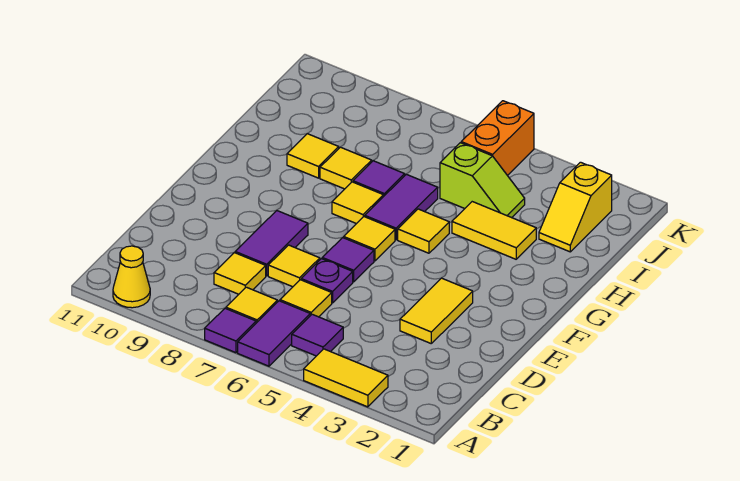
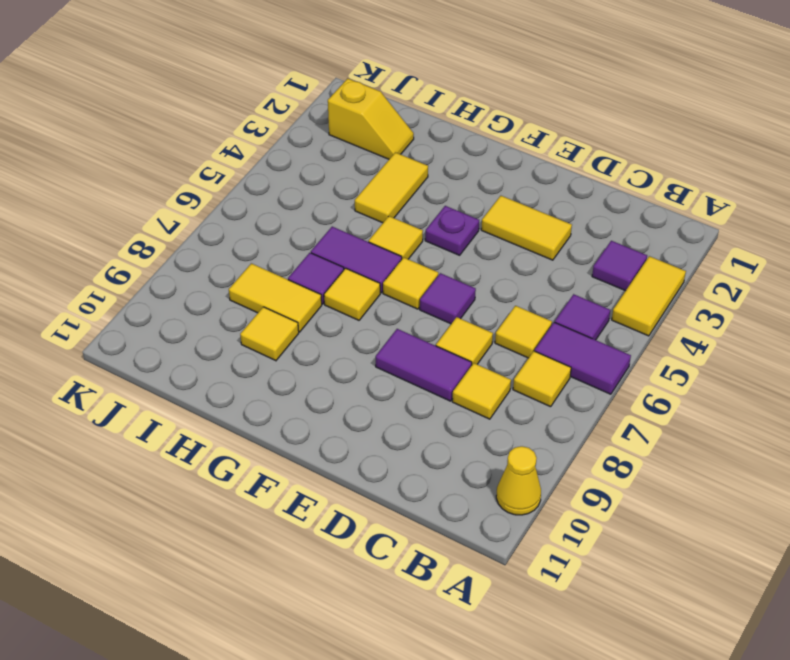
purple tile A7 level 1 -> purple tile B3 level 1
purple plate D6 level 1 -> purple plate F4 level 1
yellow tile H8 level 1 -> yellow tile H8:I8 level 1
lime slope I4:I5 level 1 top 5 -> none
orange brick J5:K5 level 1 -> none

